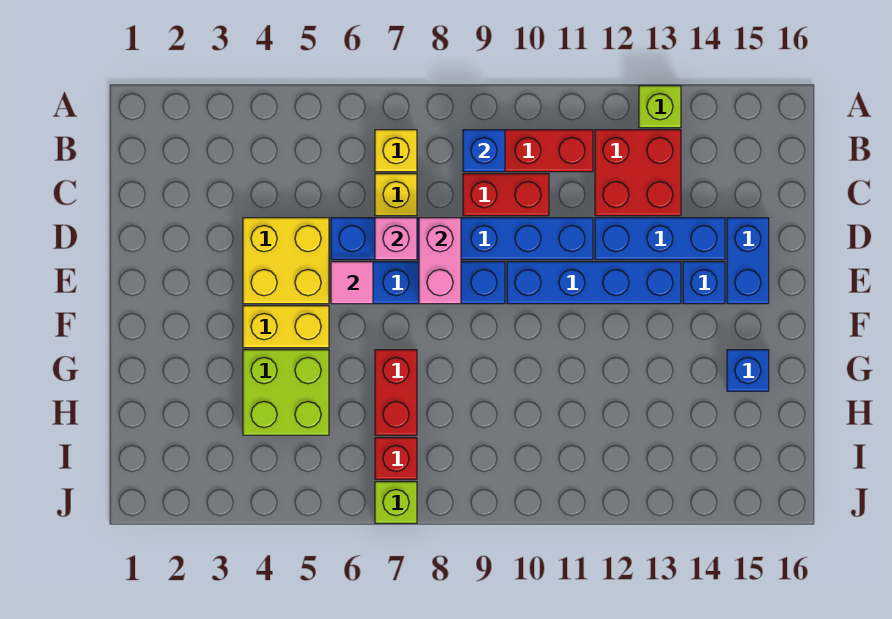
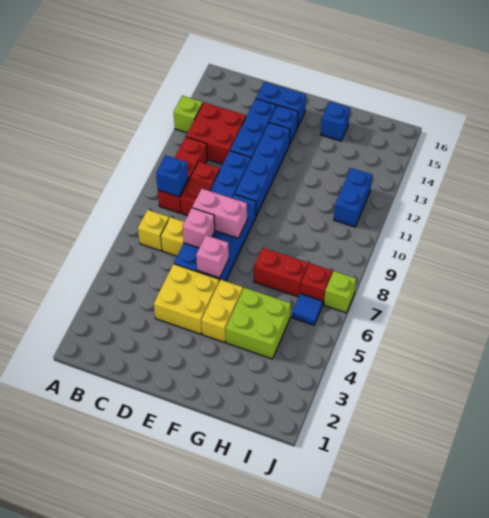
pink tile E6 level 2 -> pink brick E6 level 2
none -> blue tile I6 level 1
none -> blue brick I11:I12 level 1

